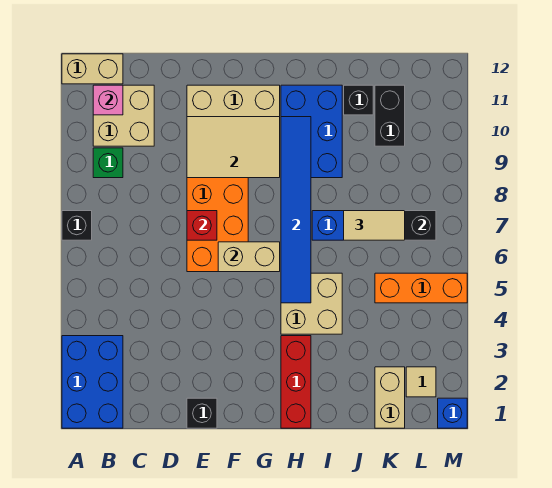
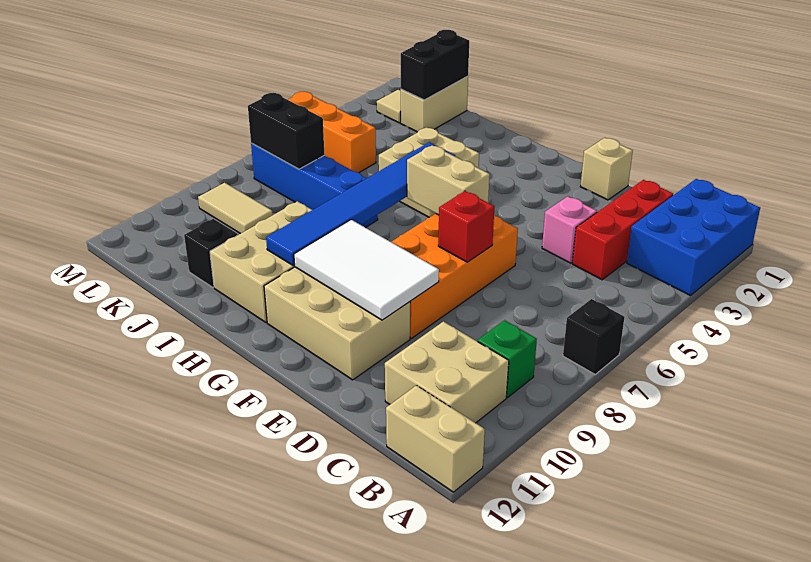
pink brick B11 level 2 -> pink brick D4 level 1
black brick E1 level 1 -> tan brick E1 level 1
tan tile E9:G10 level 2 -> white tile E9:G10 level 2
red brick H1:H3 level 1 -> red brick C2:C4 level 1
blue brick H9:I11 level 1 -> tan brick H9:I11 level 1
tan tile J7:K7 level 3 -> tan tile K9:L9 level 1
black brick K10:K11 level 1 -> black brick K1:K2 level 2
blue brick M1 level 1 -> none

